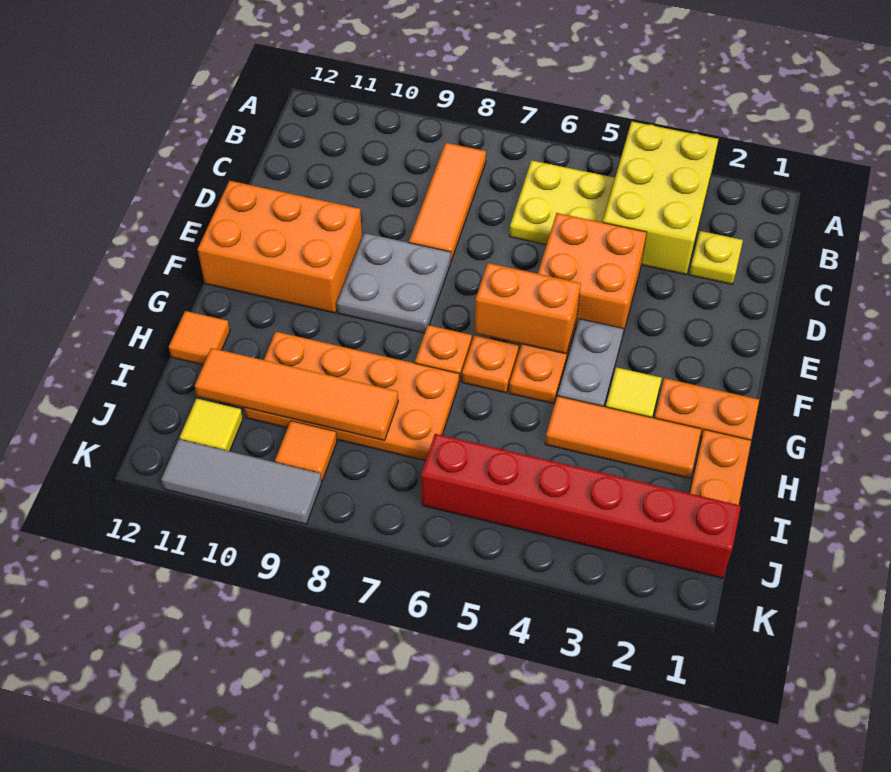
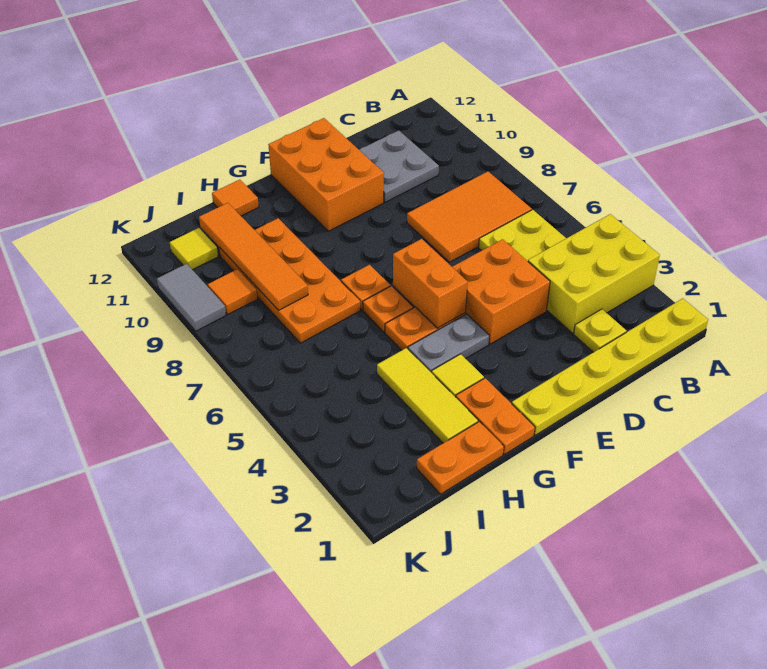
none -> yellow plate A1:F1 level 1
orange tile B8:D8 level 1 -> orange tile B7:D8 level 1
grey plate E8:F9 level 1 -> grey plate C10:D11 level 1
orange tile H2:H4 level 1 -> yellow tile H2:H4 level 1
red brick J1:J6 level 1 -> none
grey tile K9:K11 level 1 -> grey tile K9:K10 level 1

